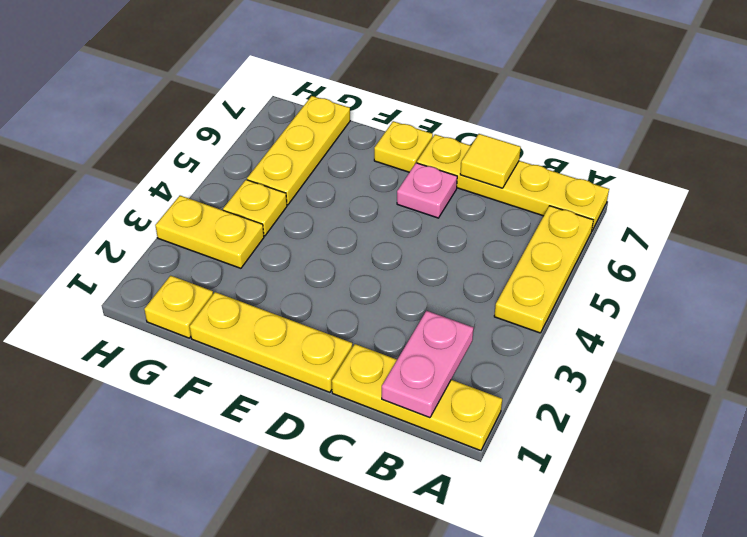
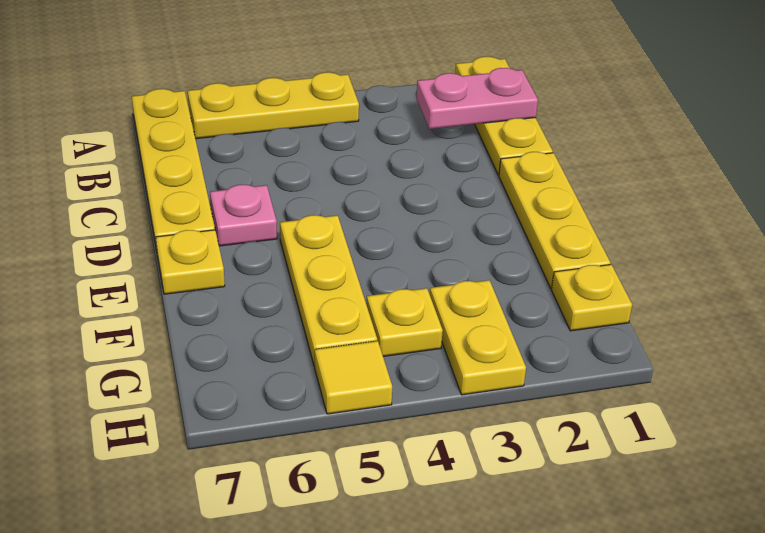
yellow tile C7 level 2 -> yellow tile H5 level 1
yellow plate G5:G7 level 1 -> yellow plate E5:G5 level 1

